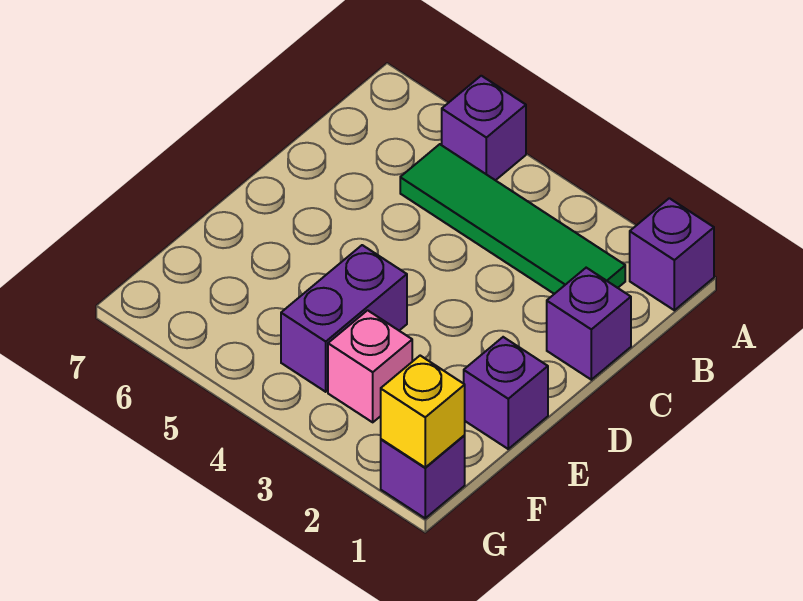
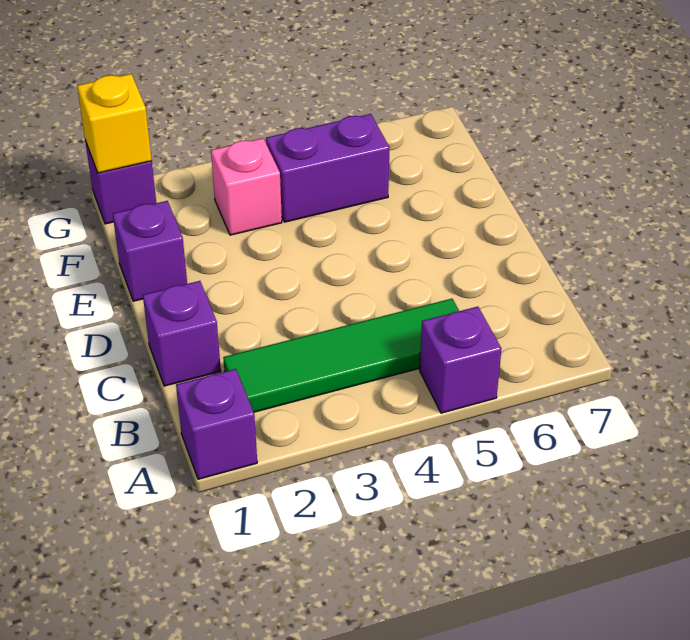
purple brick E4:F4 level 1 -> purple brick F4:F5 level 1

